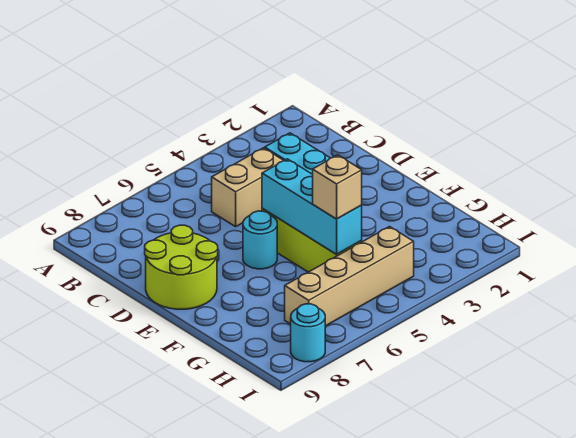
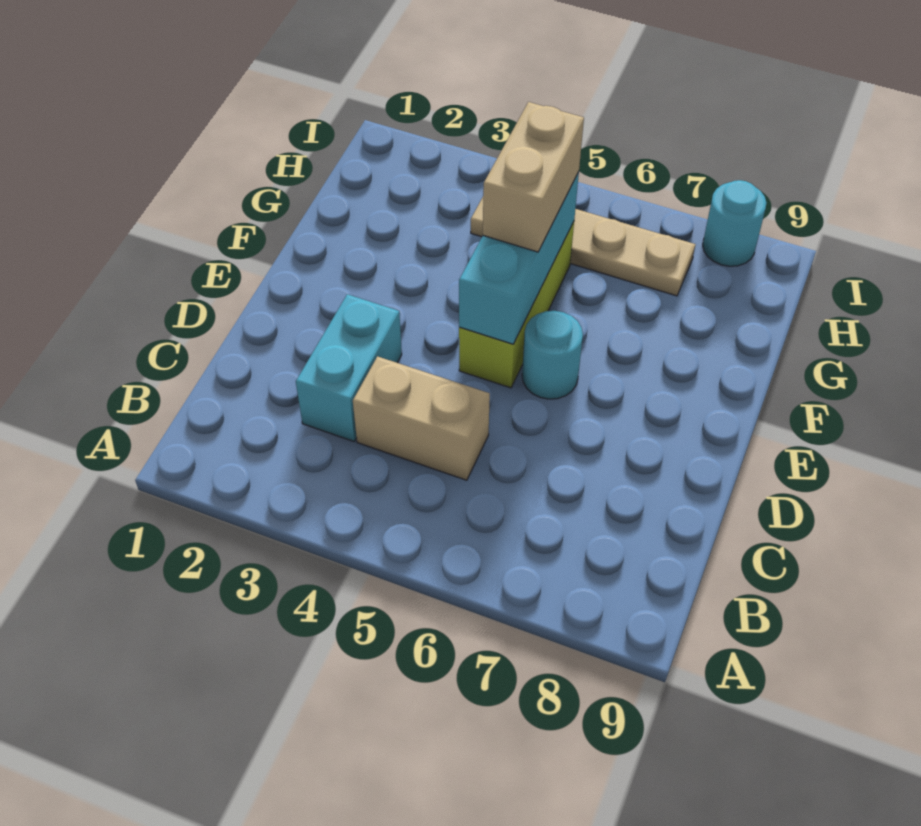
lime round brick D8:E9 level 1 -> none
tan brick G5 level 3 -> tan brick F5:G5 level 3
tan brick H4:H7 level 1 -> tan plate H4:H7 level 1

